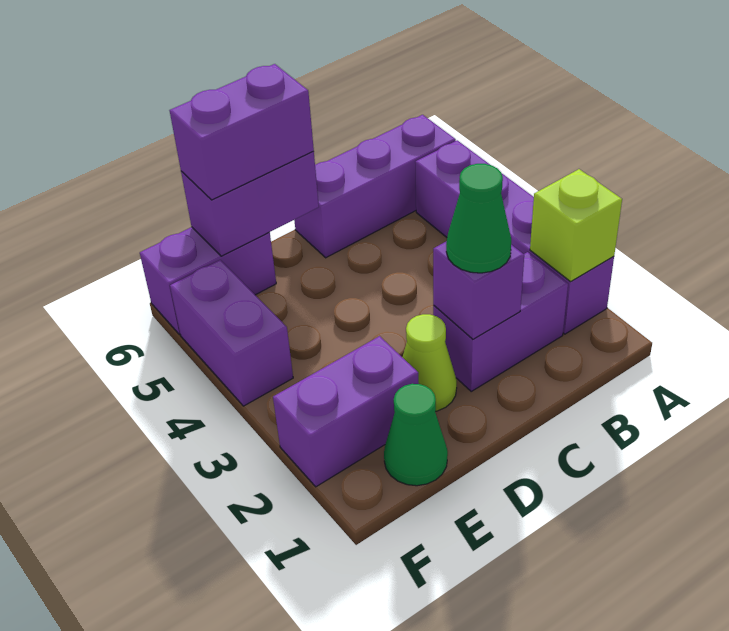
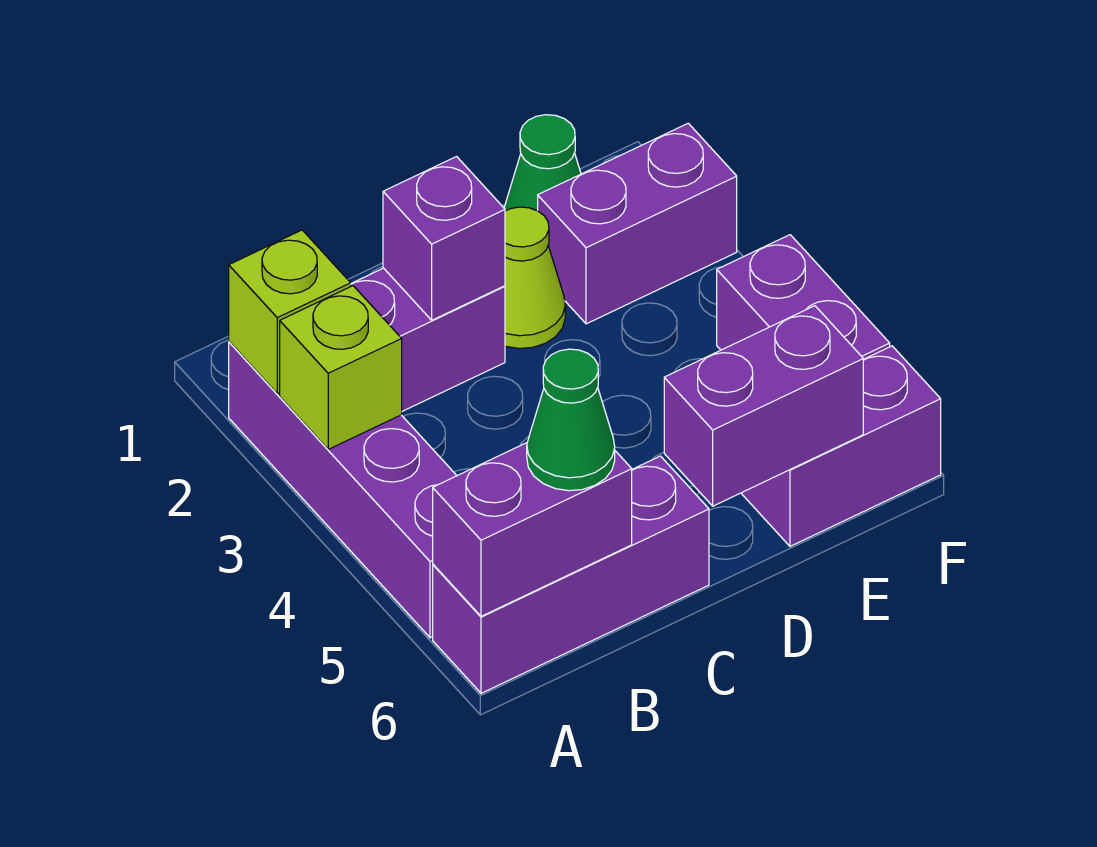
none -> lime brick A3 level 2
green cone C2 level 3 -> green cone B6 level 3
purple brick D6:E6 level 3 -> purple brick A6:B6 level 2

